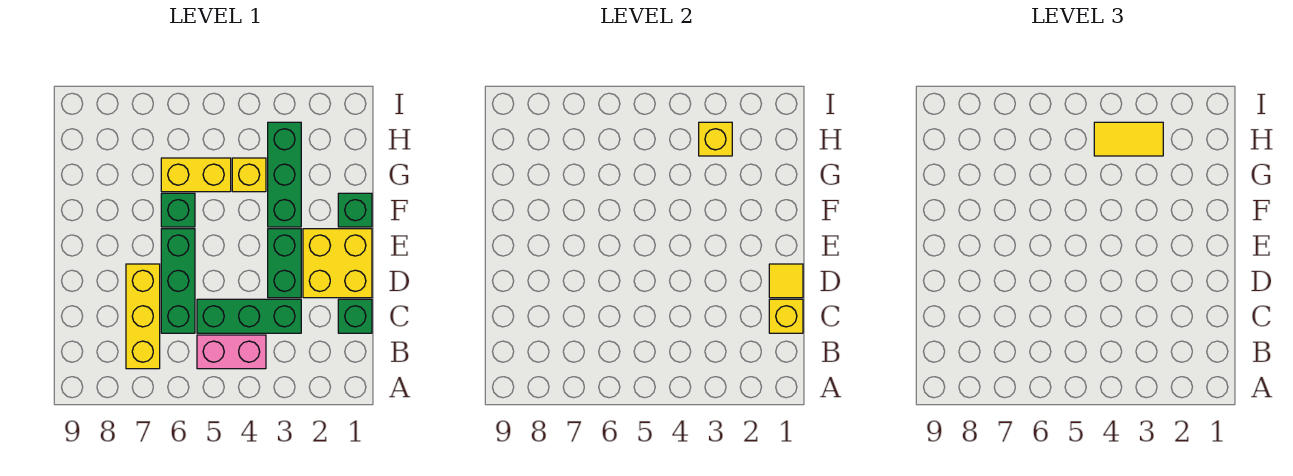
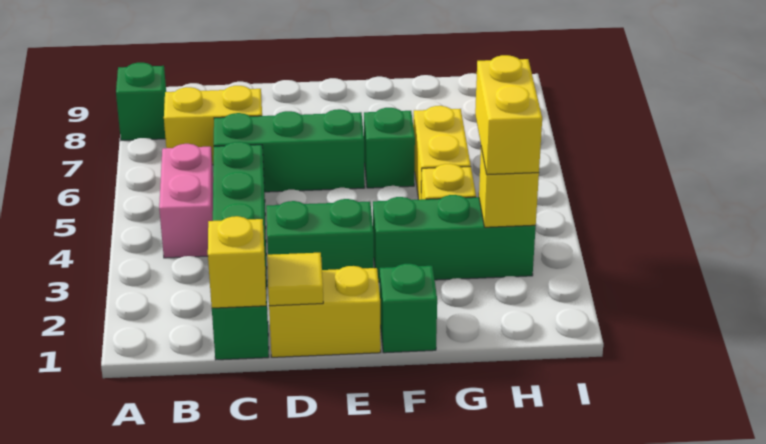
none -> green brick A8 level 1
yellow brick B7:D7 level 1 -> yellow brick B7:C7 level 1
yellow brick D1:E2 level 1 -> yellow brick D1:E1 level 1
yellow tile H3:H4 level 3 -> yellow brick H3:H4 level 3

